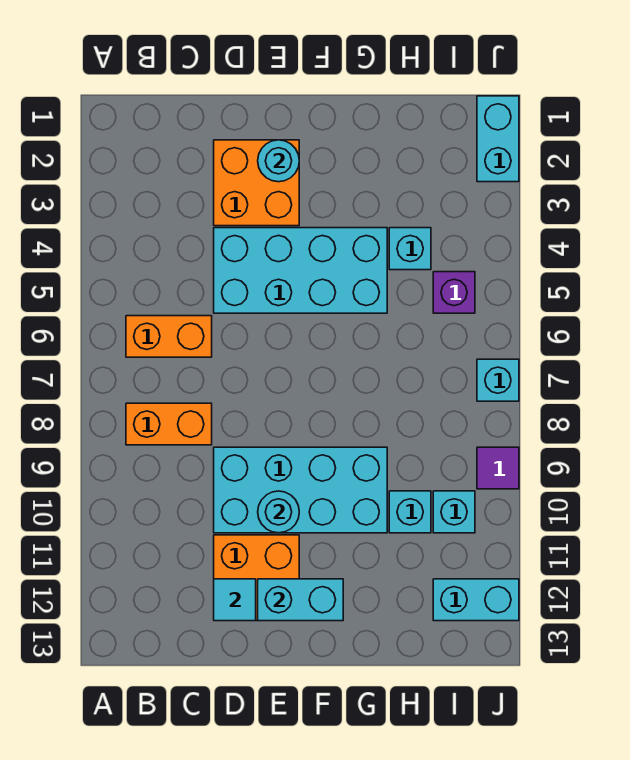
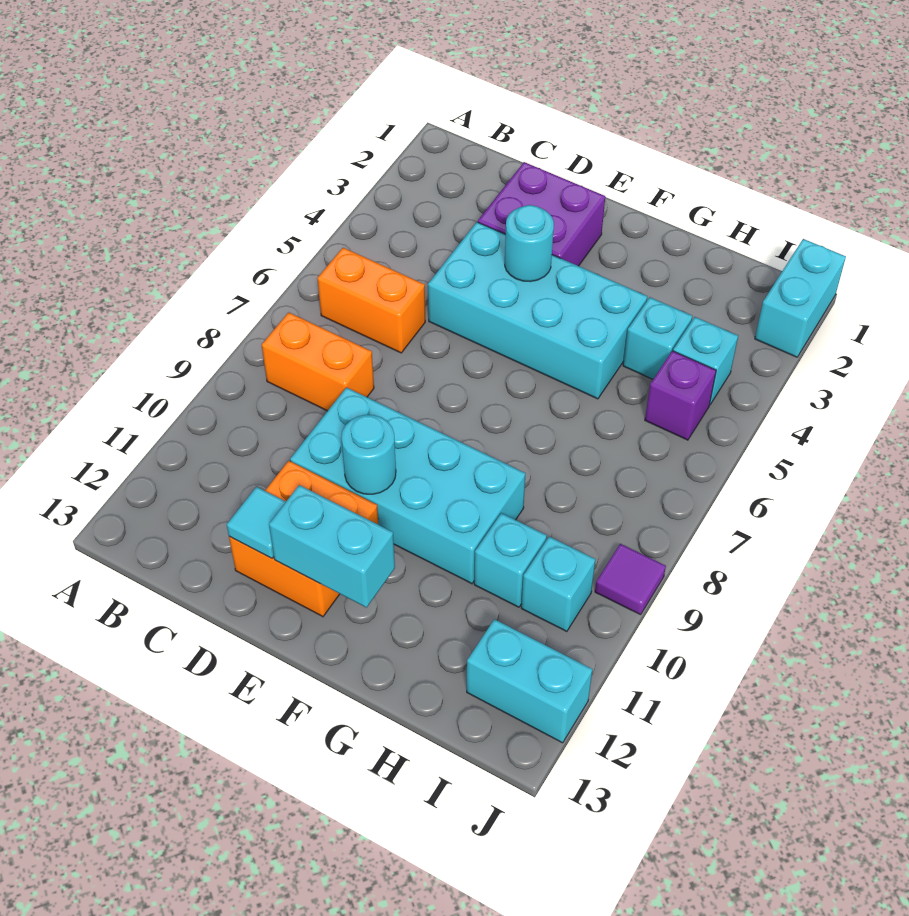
orange brick D2:E3 level 1 -> purple brick D2:E3 level 1
cyan round brick E2 level 2 -> cyan round brick E4 level 2
cyan brick J7 level 1 -> cyan brick I4 level 1

